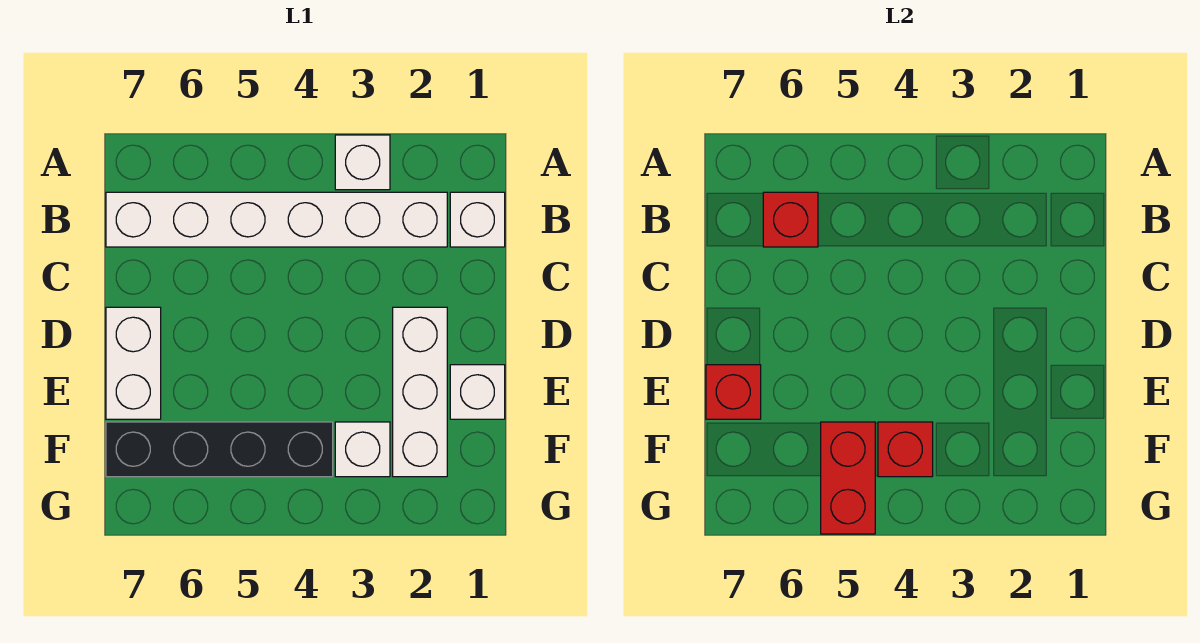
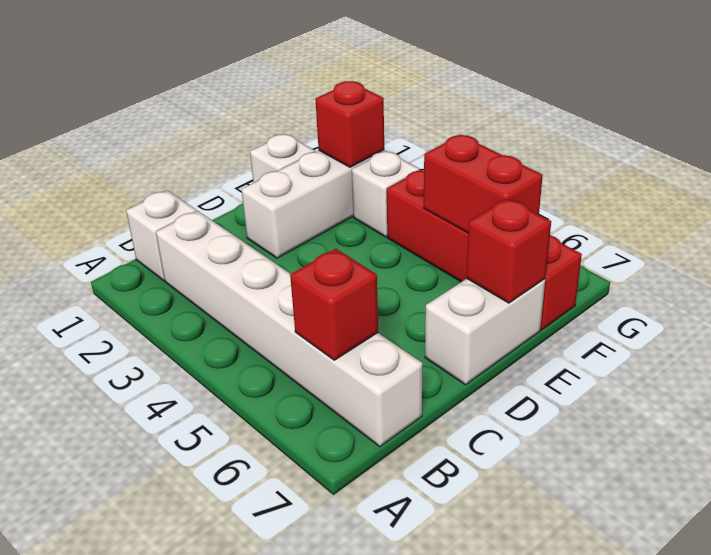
white brick A3 level 1 -> none
black brick F4:F7 level 1 -> red brick F4:F7 level 1
red brick F4 level 2 -> red brick F2 level 2
red brick F5:G5 level 2 -> red brick F5:F6 level 2

